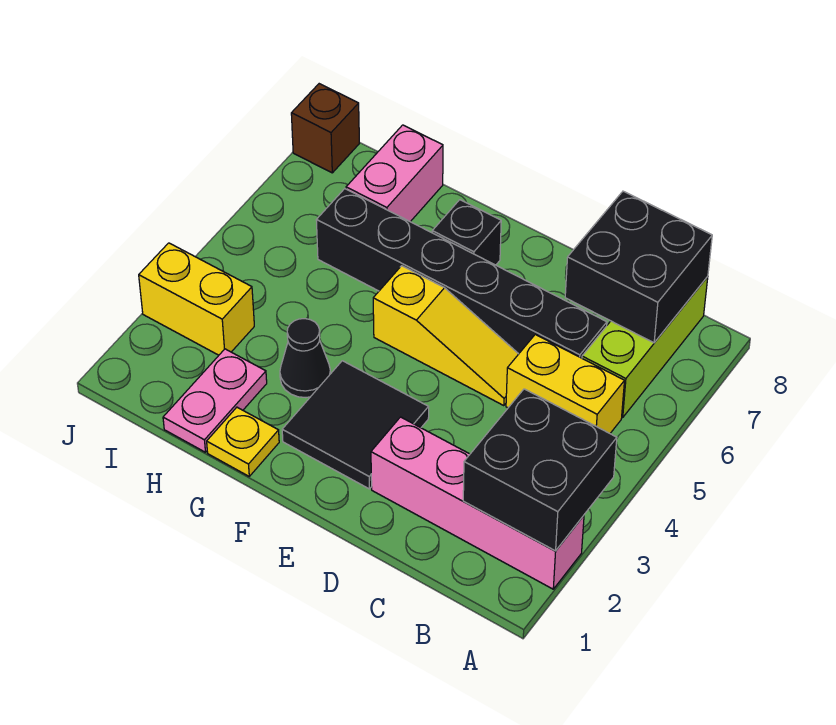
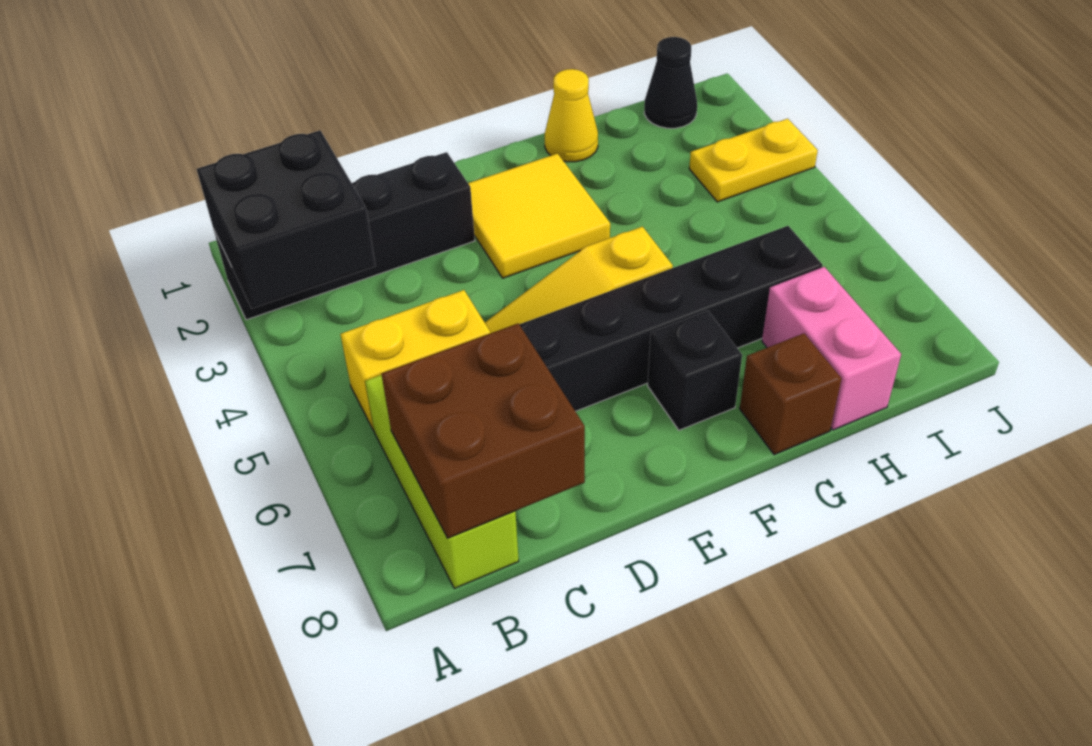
pink brick A2:D2 level 1 -> black brick A2:D2 level 1
black brick B7:C8 level 2 -> brown brick B7:C8 level 2
black tile E2:F3 level 1 -> yellow tile E2:F3 level 1
yellow plate G1 level 1 -> yellow cone G1 level 1
black cone G3 level 1 -> black cone I1 level 1
pink plate H1:H2 level 1 -> none
yellow brick I3:J3 level 1 -> yellow plate I3:J3 level 1
brown brick J8 level 1 -> brown brick G8 level 1

